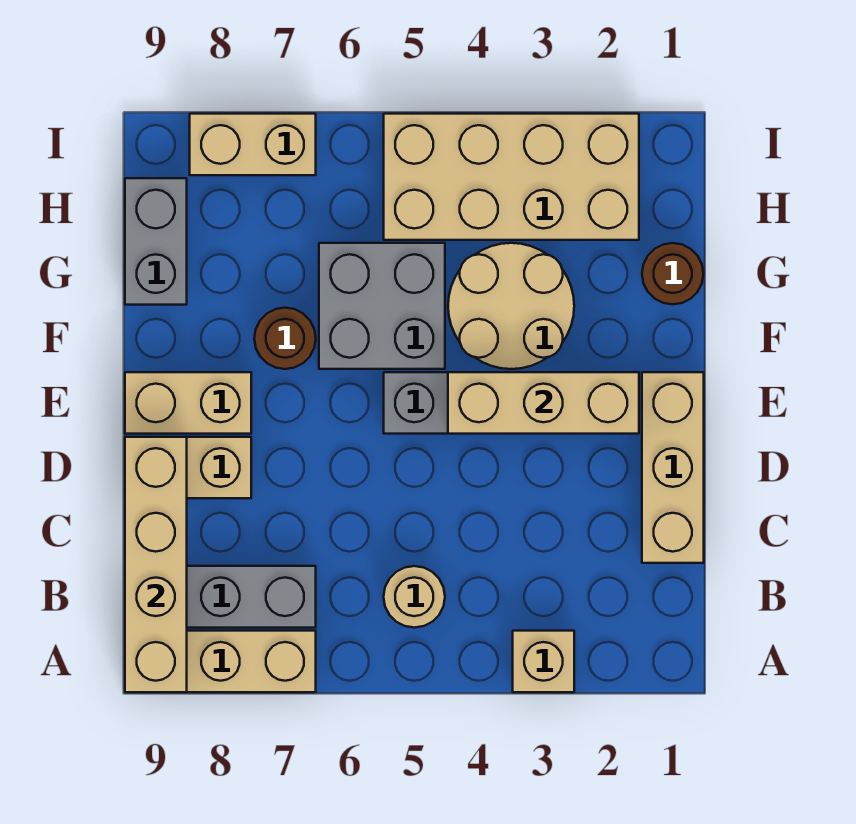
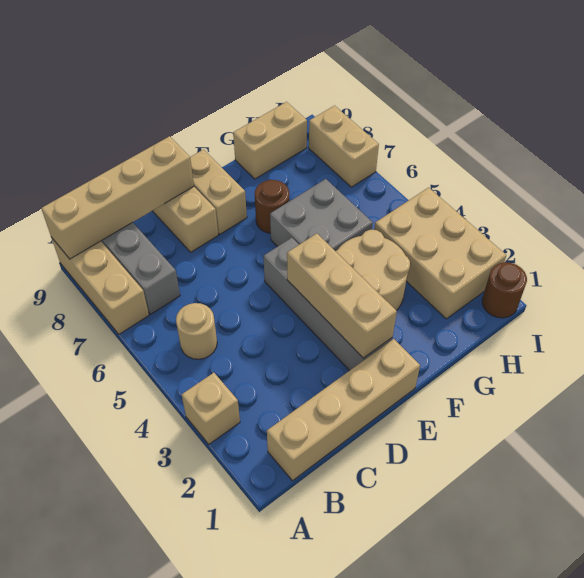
tan brick C1:E1 level 1 -> tan brick B1:E1 level 1
brown round brick G1 level 1 -> brown round brick I1 level 1
grey brick G9:H9 level 1 -> tan brick G9:H9 level 1
tan brick H2:I5 level 1 -> tan brick H2:I4 level 1

